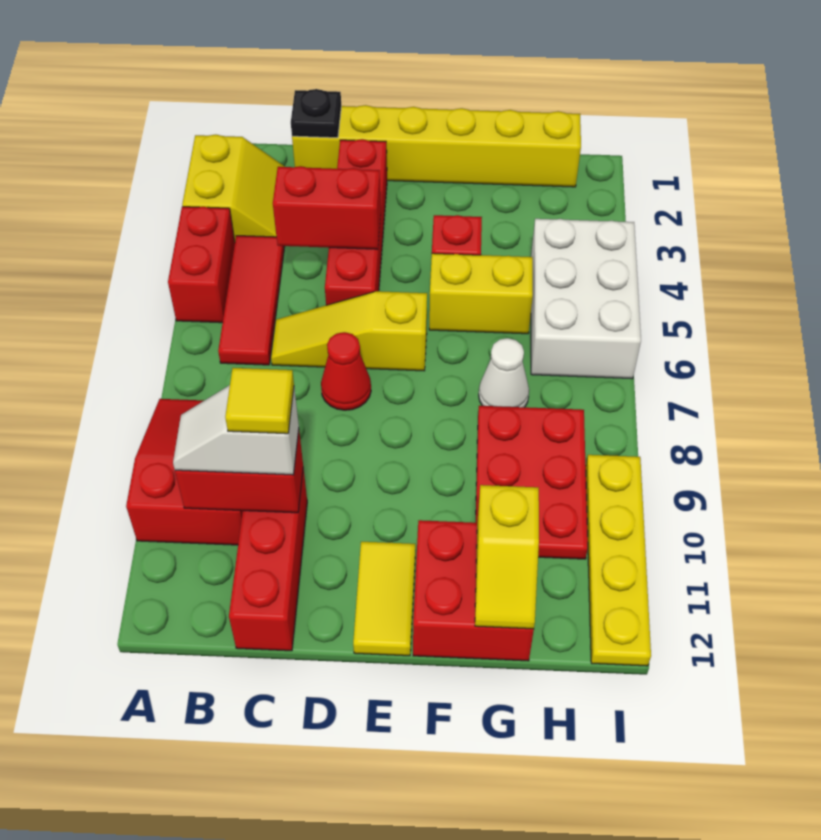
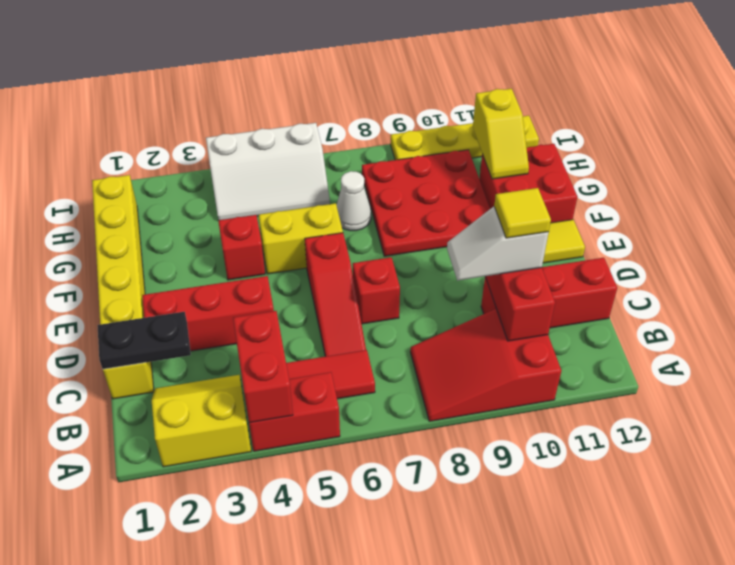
white slope B10:C10 level 3 top C -> white slope C9:C10 level 3 top 10
black plate C1 level 2 -> black plate C1:C2 level 2
red brick C4:D4 level 2 -> red brick A4:B4 level 2
yellow slope C6:E6 level 1 top E -> red slope C6:E6 level 1 top E
red brick D2:D5 level 1 -> red brick D2:D4 level 1
red cone D7 level 1 -> red brick D7 level 1
yellow brick F5:G5 level 1 -> yellow brick F5:F6 level 1
red plate G8:H10 level 1 -> red plate F8:H10 level 1
yellow slope G11:G12 level 2 top 11 -> yellow slope G11:H11 level 2 top H
white brick H4:I6 level 1 -> white slope H4:I6 level 1 top I

